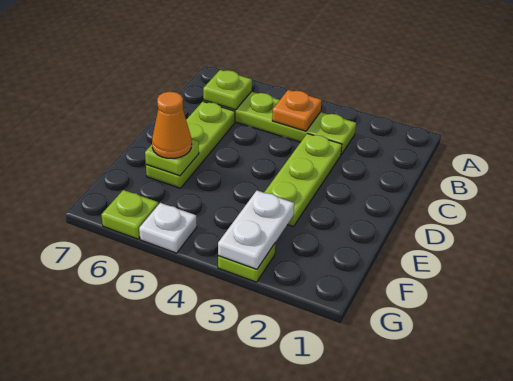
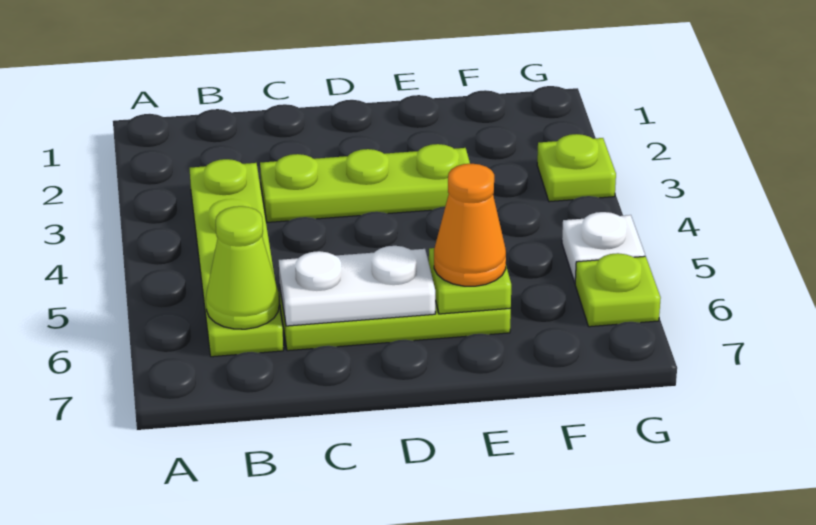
orange plate B4 level 2 -> none
lime plate B6 level 2 -> lime cone B6 level 2
white plate F3:G3 level 2 -> white plate C6:D6 level 2

